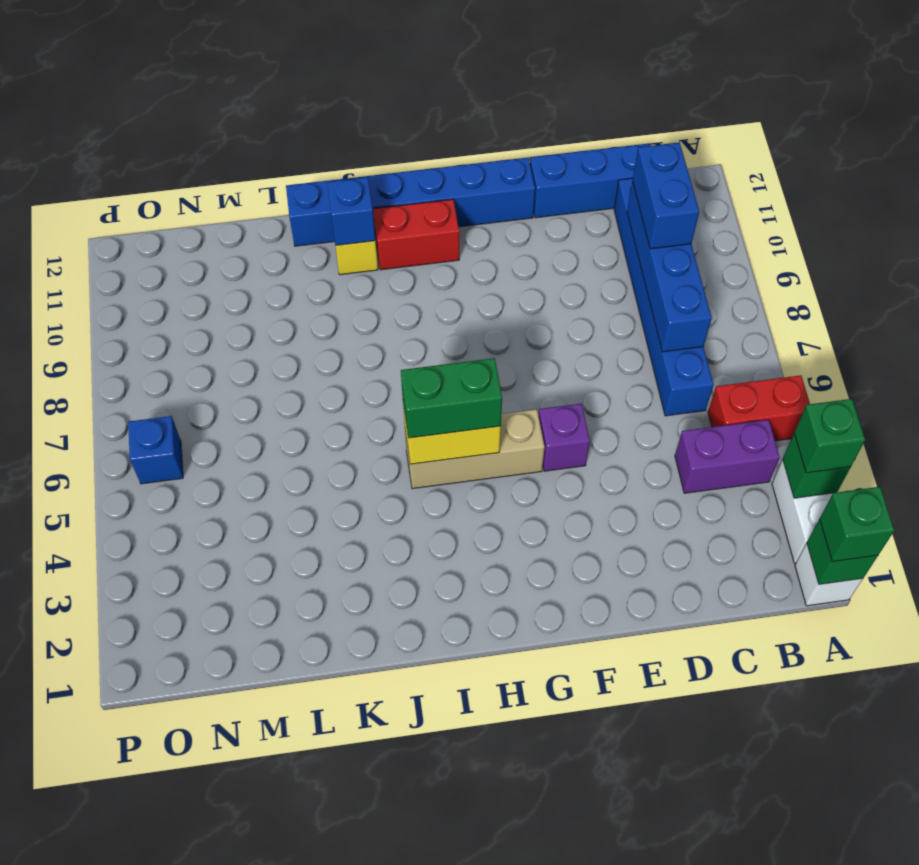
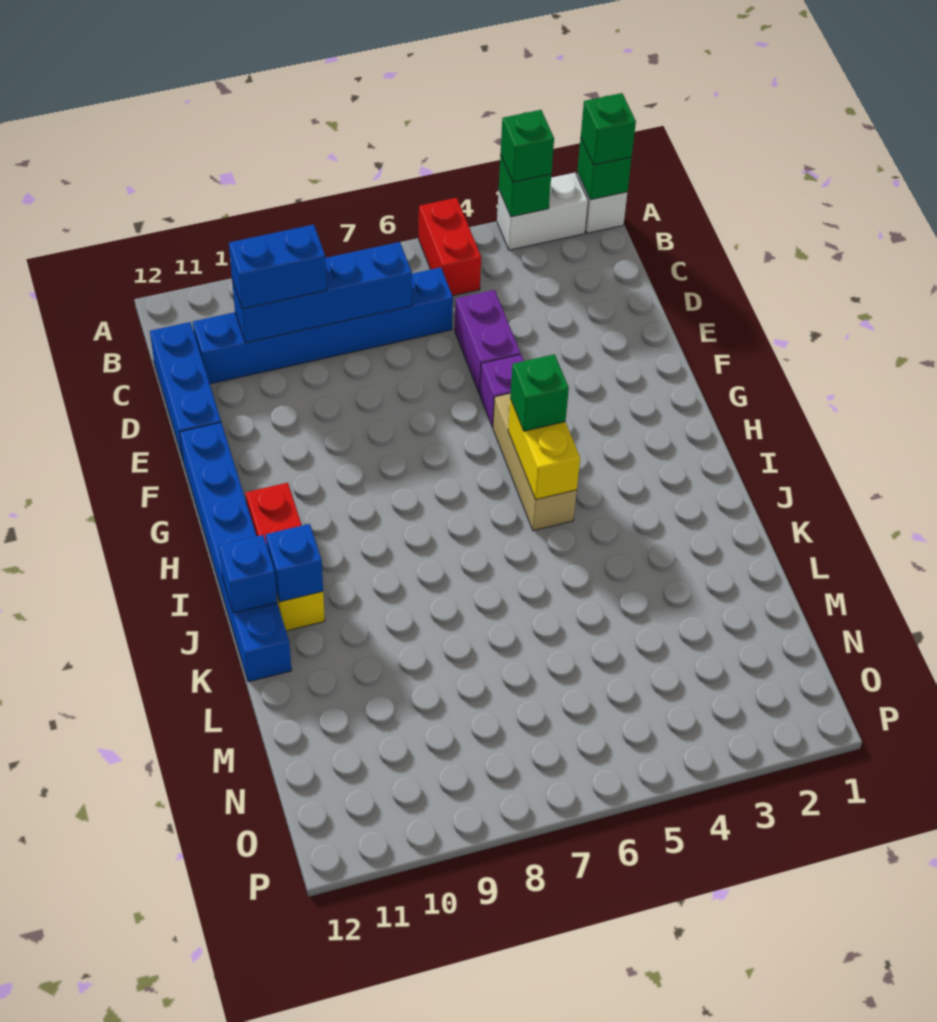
purple brick B4:C4 level 1 -> purple brick D5:E5 level 1
green brick H5:I5 level 3 -> green brick H5 level 3
blue brick O6 level 1 -> blue brick J12 level 2

